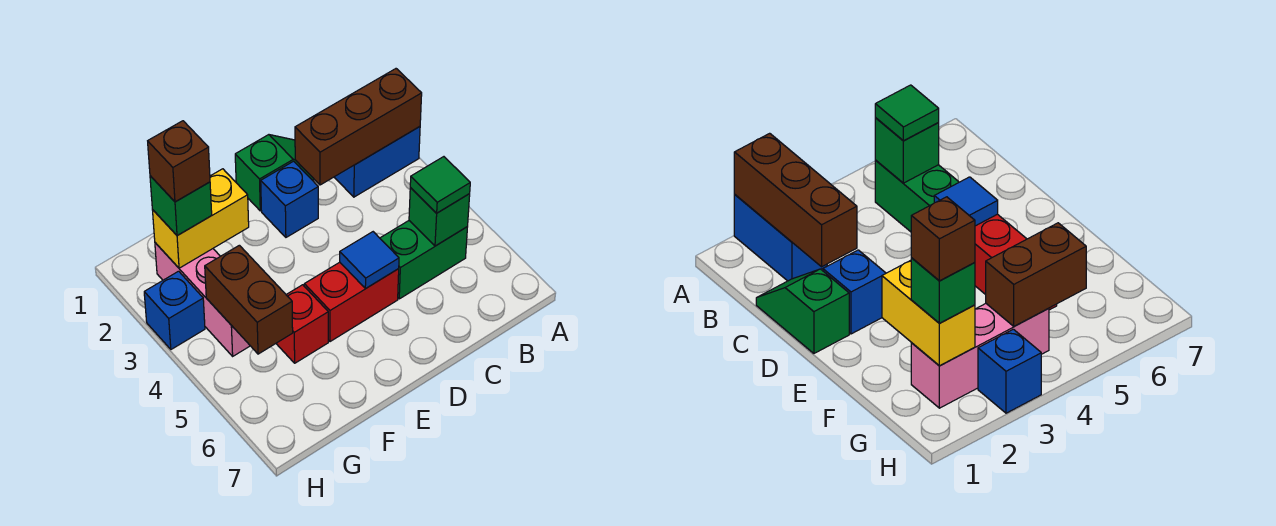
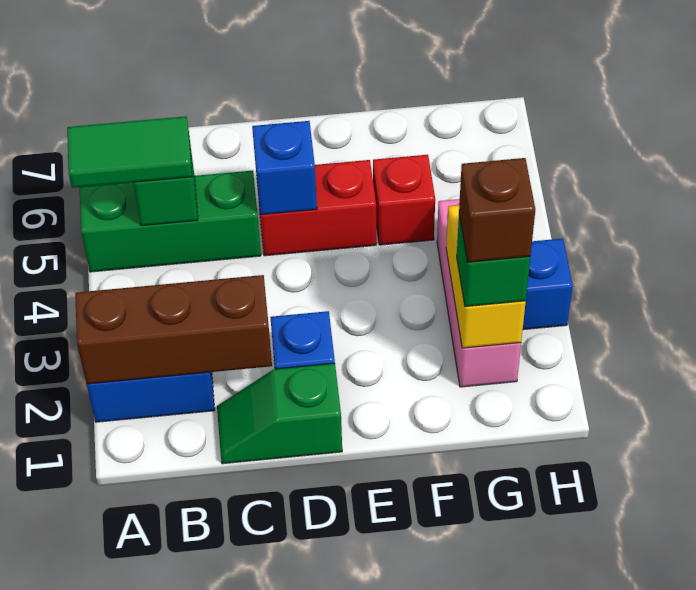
green brick B5:C5 level 1 -> green brick A5:C5 level 1
green tile B5 level 3 -> green tile A5:B5 level 3
blue tile D5 level 2 -> blue brick D5 level 2
yellow brick F2:G2 level 2 -> yellow brick G2:G3 level 2
brown brick G4:G5 level 2 -> none

